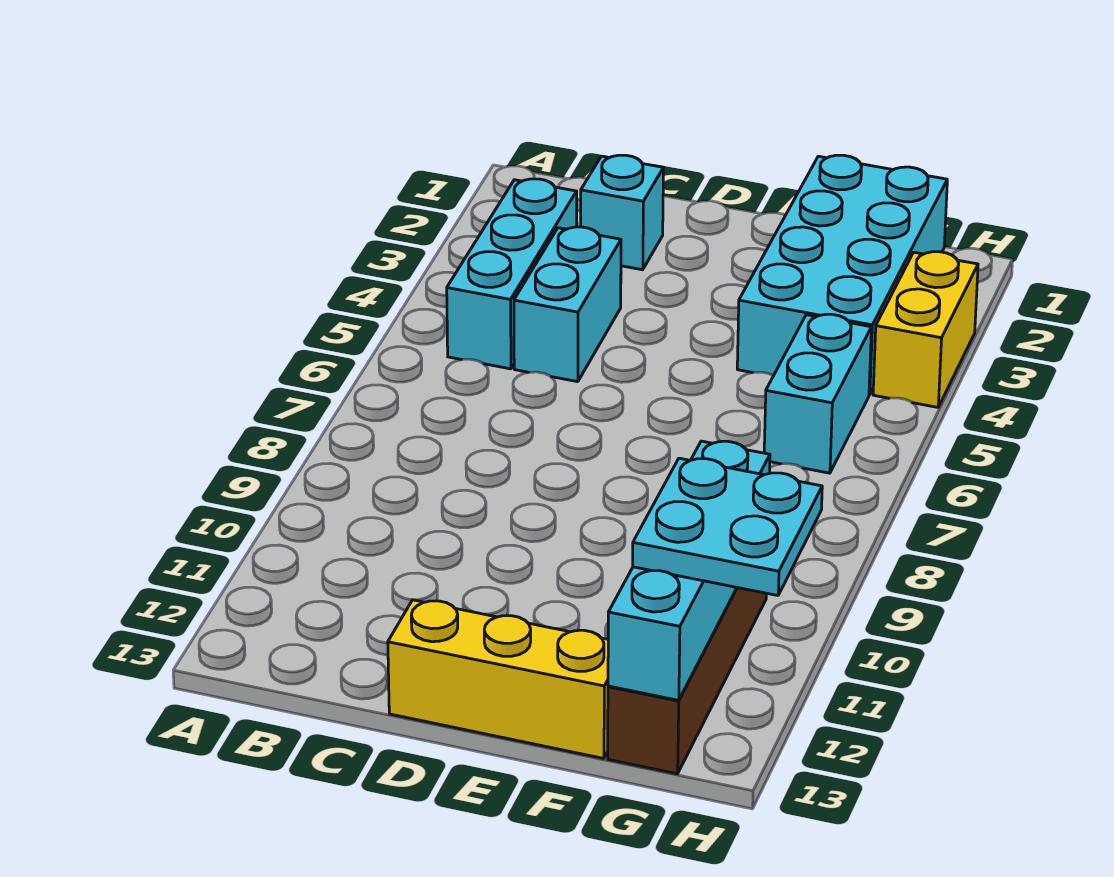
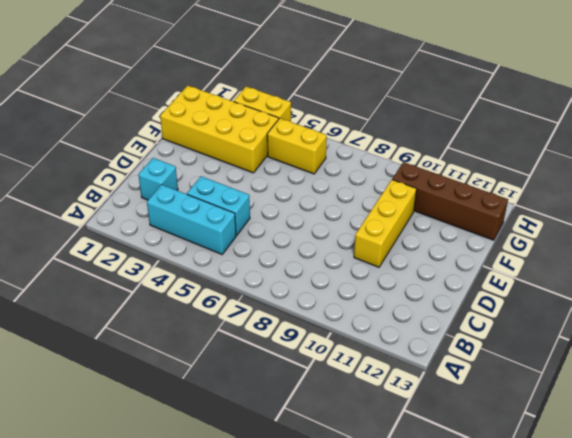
yellow brick D13:F13 level 1 -> yellow brick D10:F10 level 1
cyan brick F1:G4 level 1 -> yellow brick F1:G4 level 1
cyan brick G5:G6 level 1 -> yellow brick G5:G6 level 1
cyan brick G10:G13 level 2 -> none
cyan plate G11:H12 level 3 -> none

